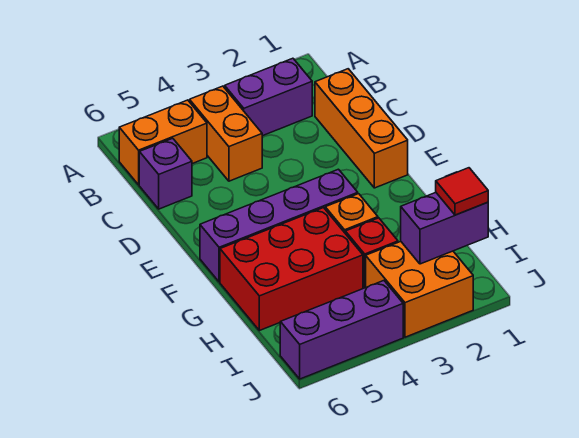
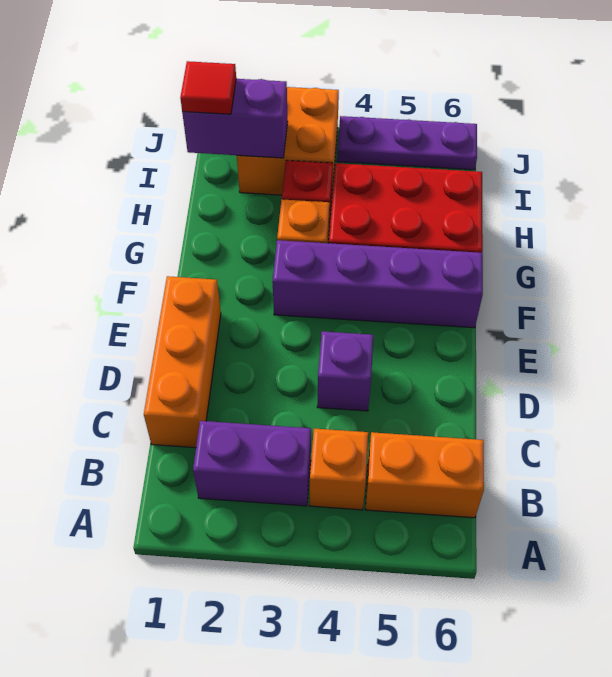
orange brick B4:C4 level 1 -> orange brick B4 level 1
purple brick C6 level 1 -> purple brick D4 level 1
purple brick J4:J6 level 1 -> purple plate J4:J6 level 1

